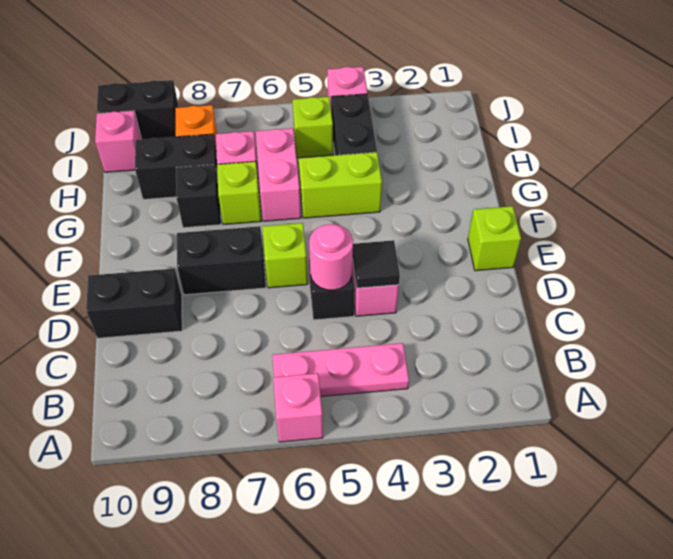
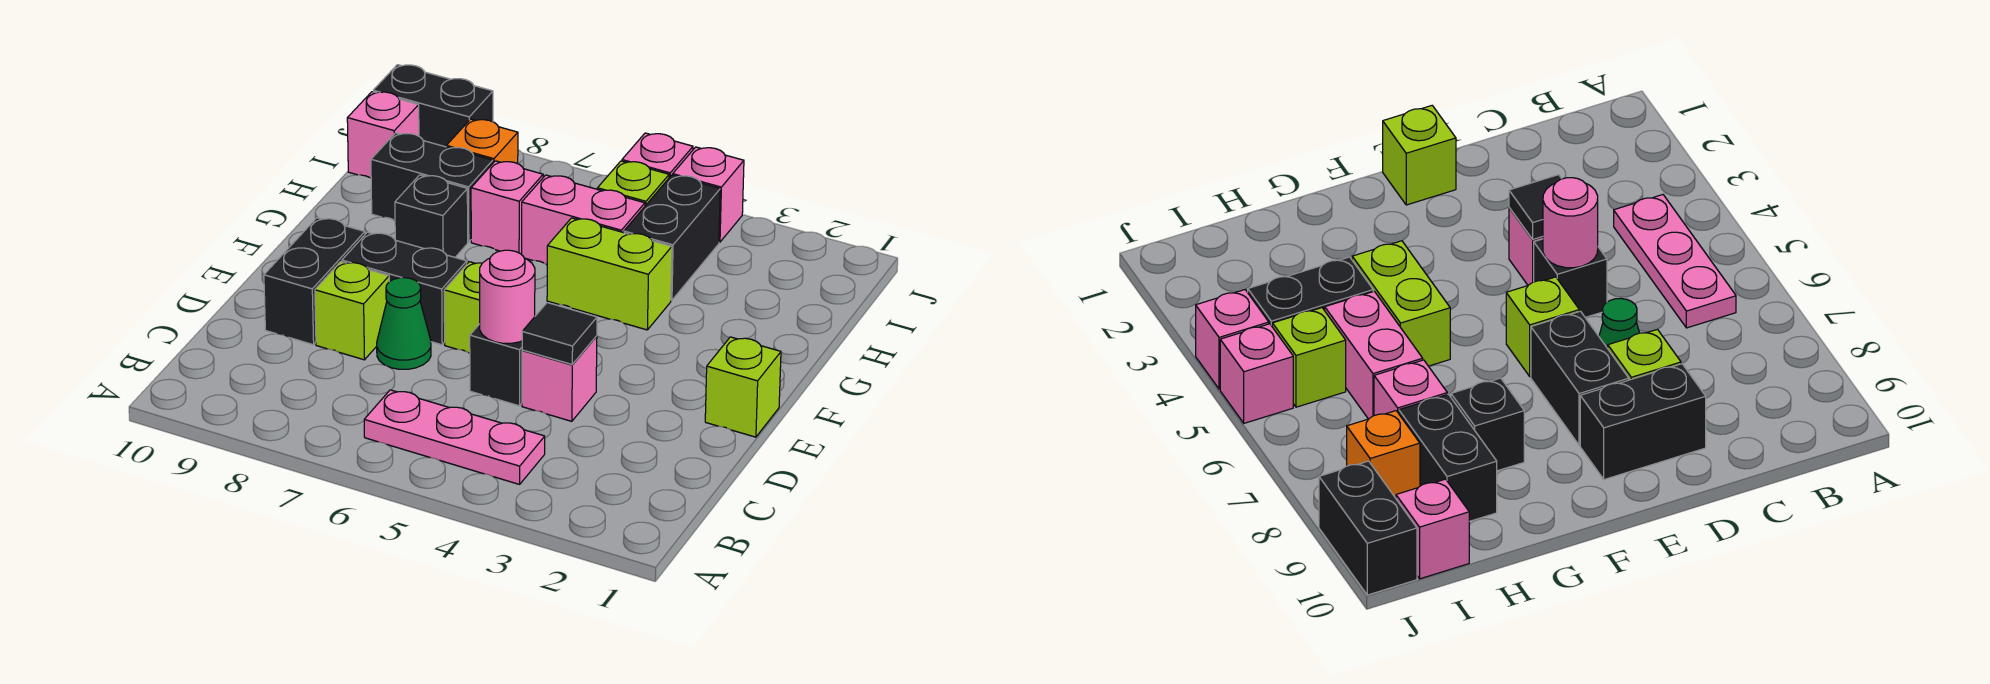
pink brick A6 level 1 -> pink brick J5 level 1
none -> green cone D7 level 1
black brick D9:D10 level 1 -> black brick D9:E9 level 1
pink brick G6:H6 level 1 -> pink brick H5:H6 level 1
lime brick G7 level 1 -> lime brick D8 level 1

